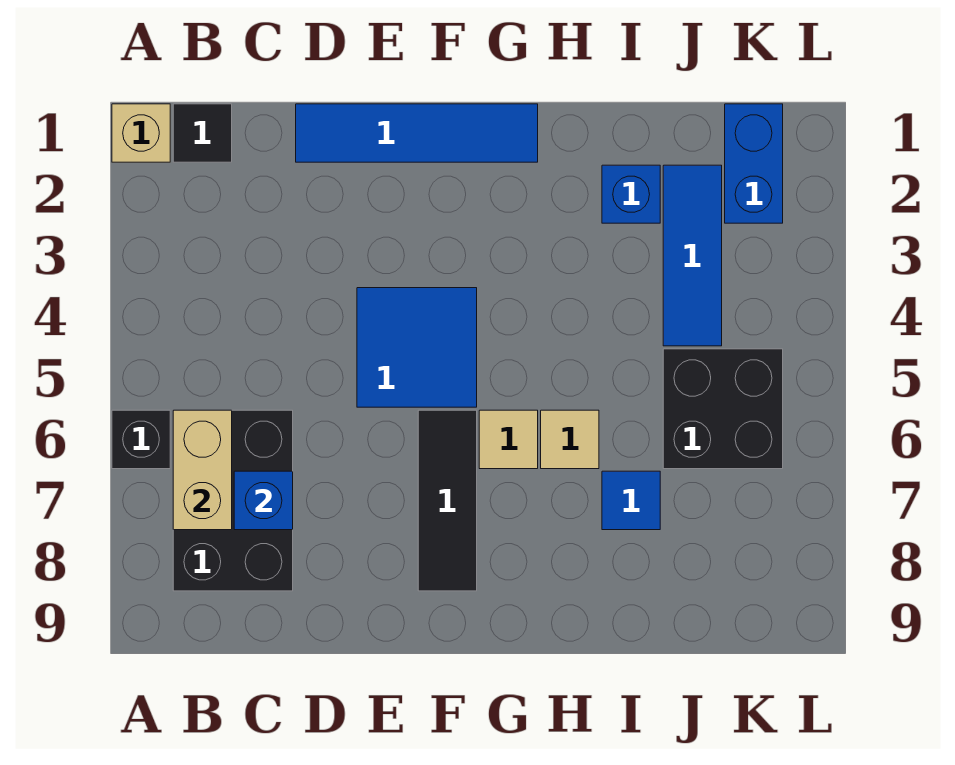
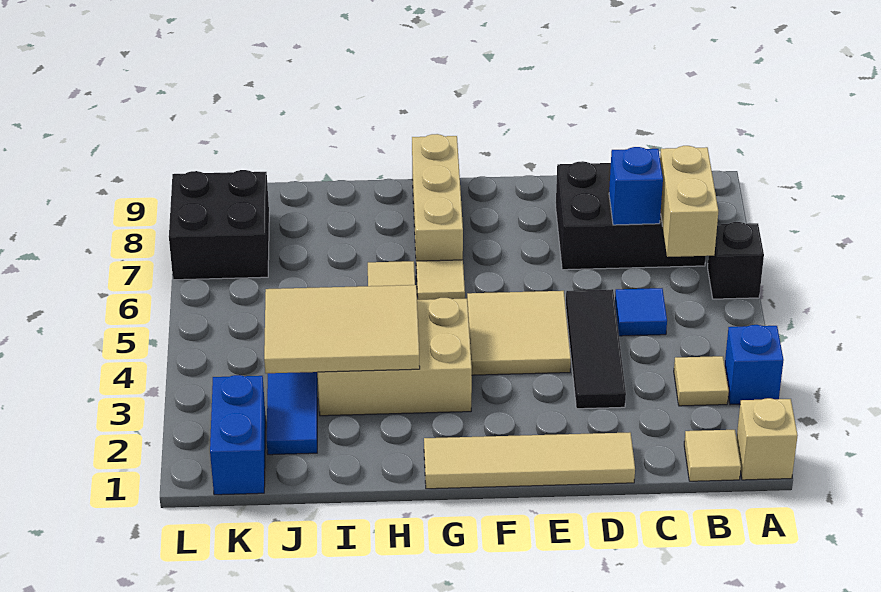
black tile B1 level 1 -> tan tile B1 level 1
none -> tan tile B3 level 1
black brick B6:C8 level 1 -> black brick B7:D8 level 1
blue tile D1:G1 level 1 -> tan tile D1:G1 level 1
blue tile E4:F5 level 1 -> tan tile E4:F5 level 1
black tile F6:F8 level 1 -> black tile D3:D5 level 1
none -> tan brick G3:I4 level 1
none -> tan brick G7:G9 level 1
none -> tan tile H3:J4 level 2
blue brick I2 level 1 -> blue brick A3 level 1
blue tile I7 level 1 -> blue tile C5 level 1
black brick J5:K6 level 1 -> black brick K7:L8 level 1

